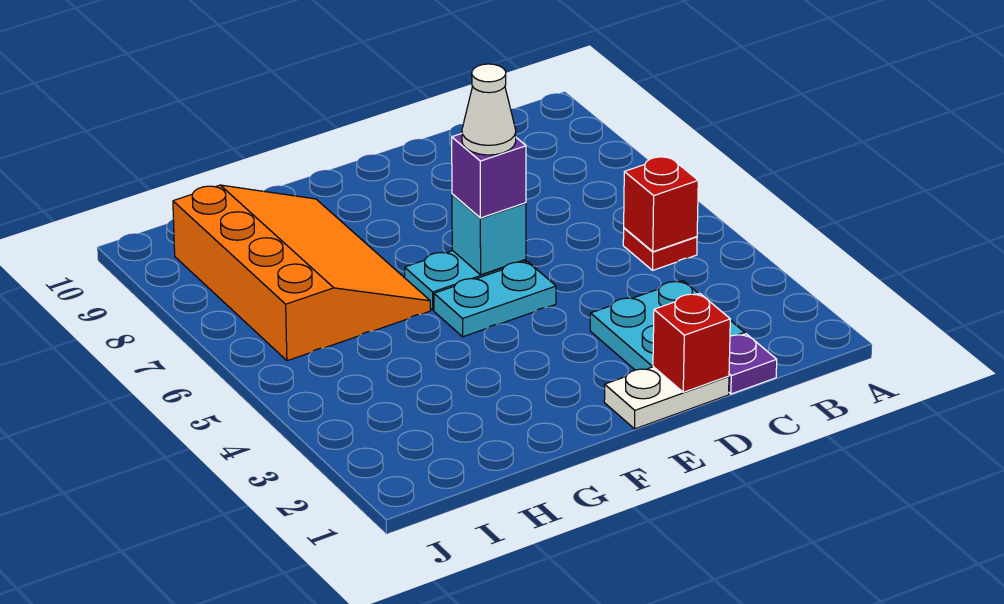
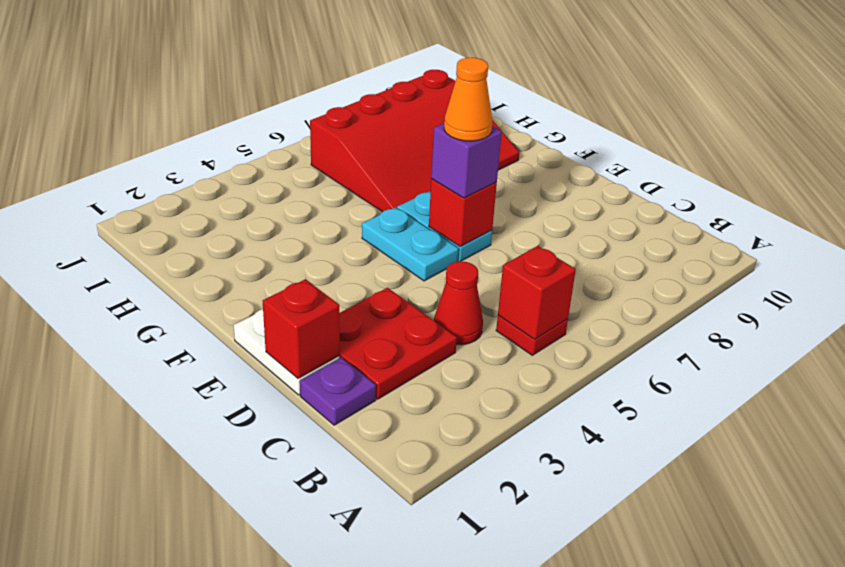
cyan plate C2:D3 level 1 -> red plate C2:D3 level 1
none -> red cone C4 level 1
cyan brick E6 level 2 -> red brick E6 level 2
white cone E6 level 4 -> orange cone E6 level 4
orange slope G6:I9 level 1 top I -> red slope G6:I9 level 1 top I

